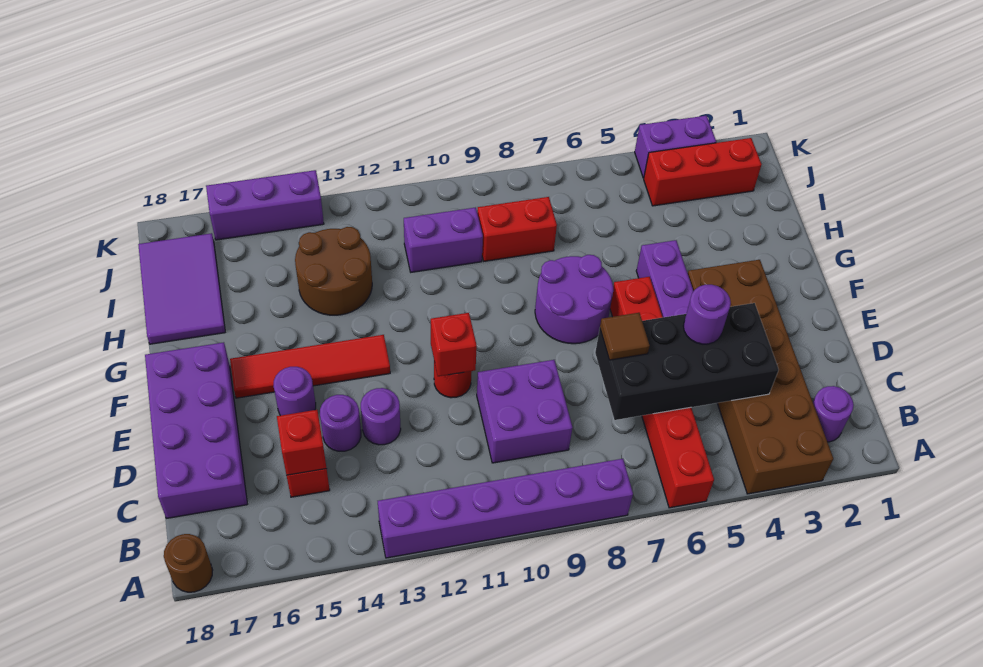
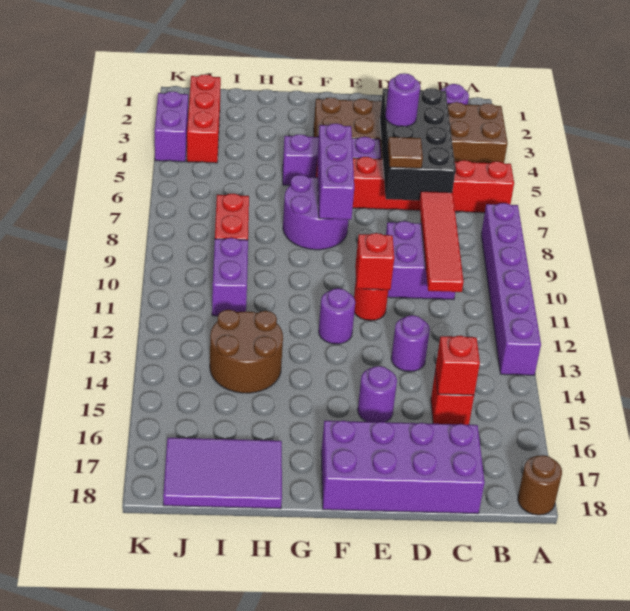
purple round brick D14 level 1 -> purple round brick F12 level 1
red tile F13:F16 level 1 -> red tile C8:C11 level 2
purple brick K14:K16 level 1 -> purple brick F6:F8 level 2

